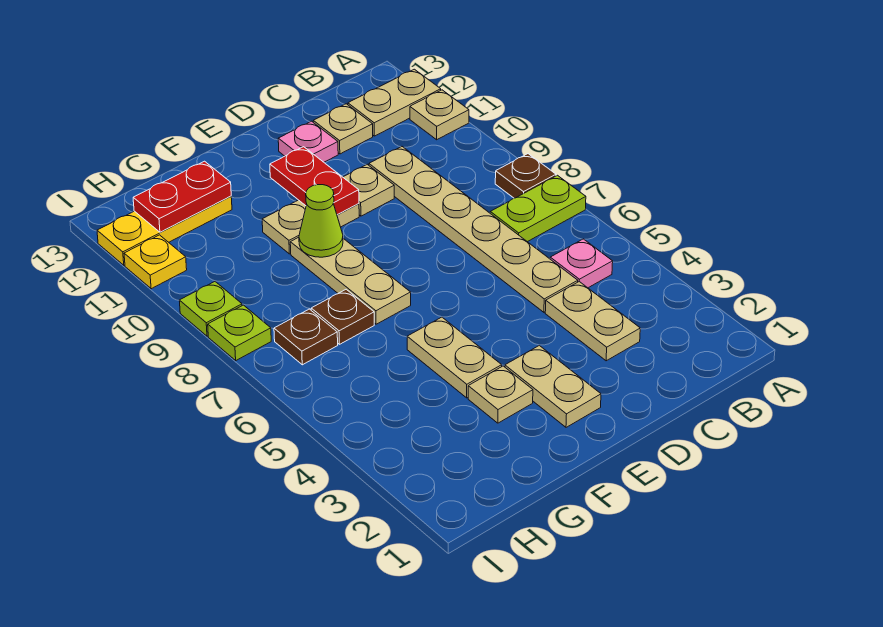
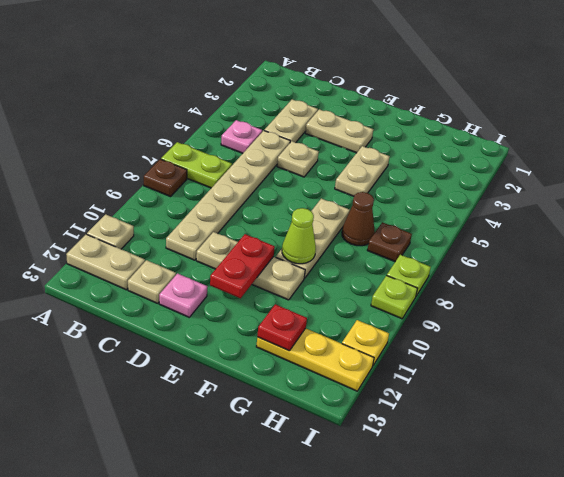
tan plate E2:E3 level 1 -> tan plate D3:E3 level 1
tan plate F3 level 1 -> tan plate D5 level 1
brown plate G7 level 1 -> brown cone G7 level 1
red plate G12:H12 level 2 -> red plate G12 level 2

